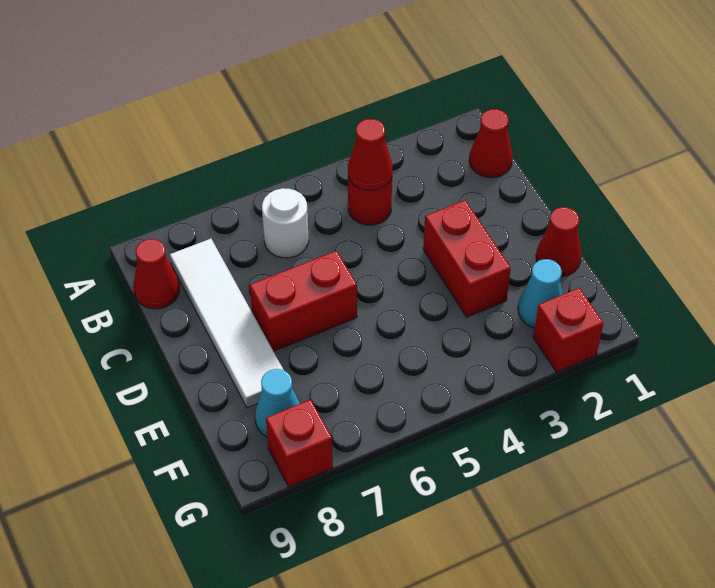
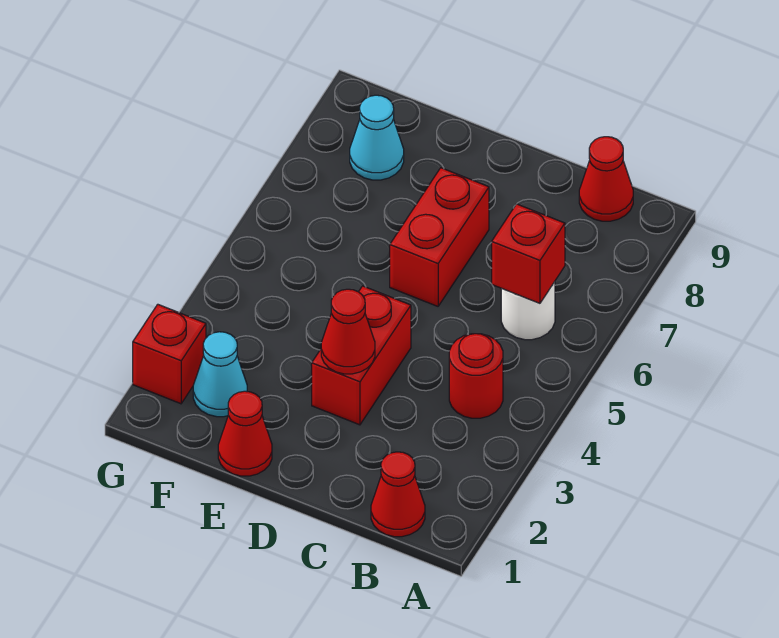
red cone B4 level 2 -> red cone D3 level 2
white tile B8:E8 level 1 -> none
red brick D3:E3 level 1 -> red brick D3:D4 level 1
red brick G8 level 1 -> red brick B6 level 2

